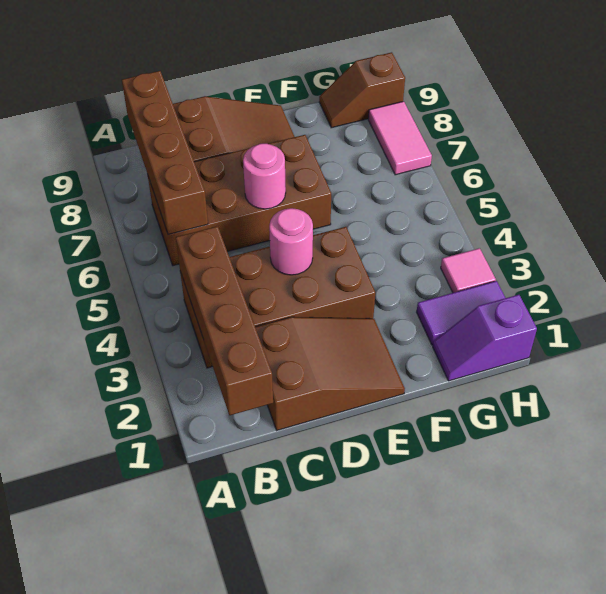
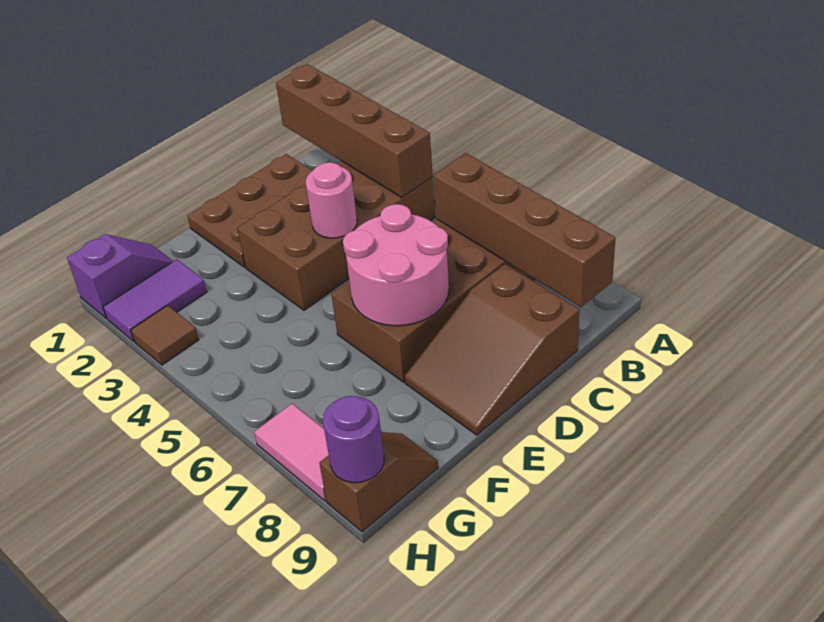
brown slope C1:E2 level 1 top C -> brown plate C1:E2 level 1
pink round brick D6 level 2 -> pink round brick D6:E7 level 2
pink tile H3 level 1 -> brown tile H3 level 1
none -> purple round brick H9 level 2

